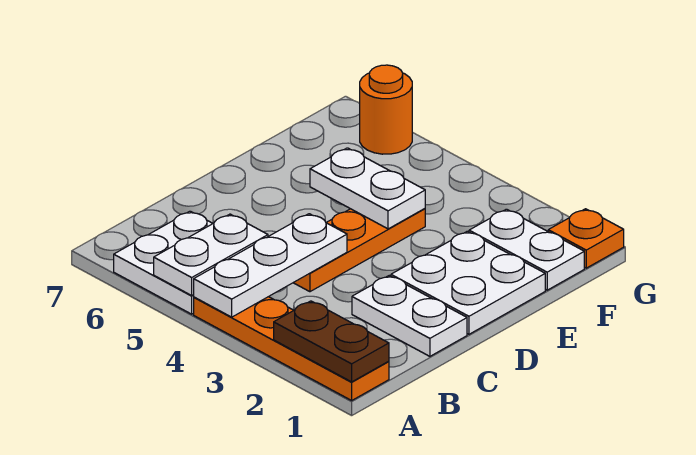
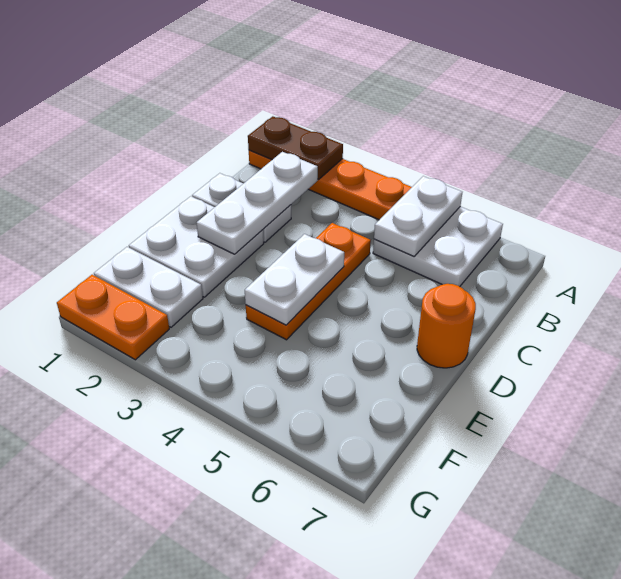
white plate A4:C4 level 2 -> white plate B2:D2 level 2
white plate E4:E5 level 2 -> white plate D4:E4 level 2
orange plate G1 level 1 -> orange plate G1:G2 level 1
orange round brick G6 level 1 -> orange round brick D7 level 1

